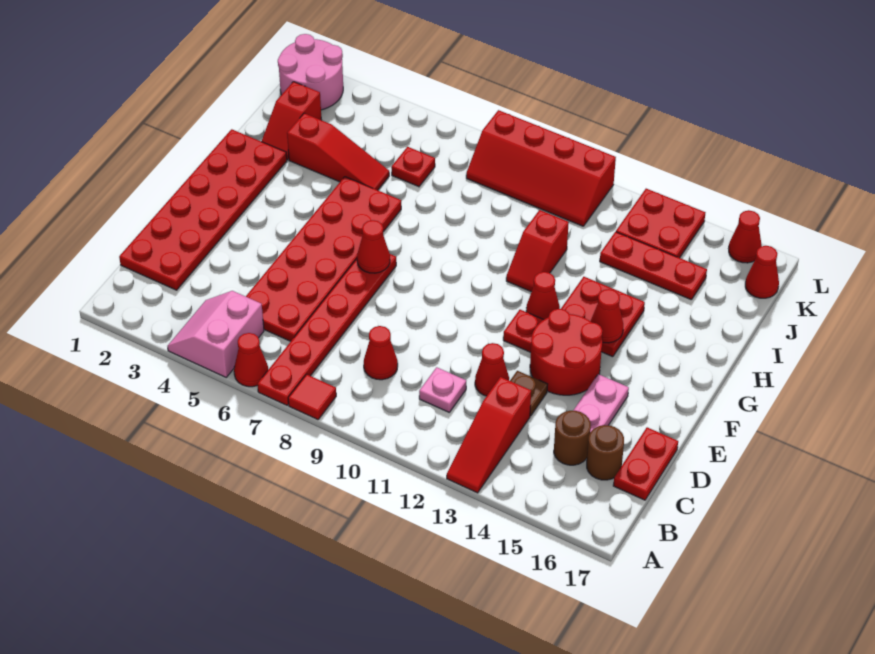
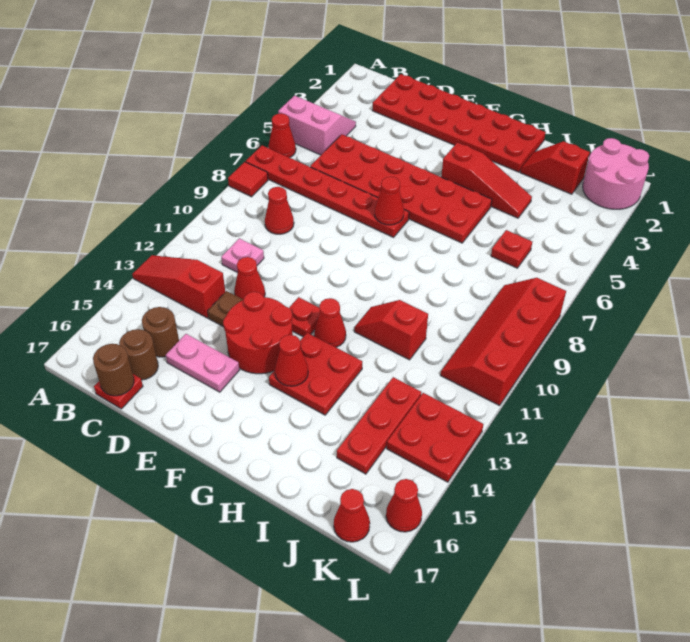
red plate C17:D17 level 1 -> red plate C17 level 1
none -> brown round brick C17 level 2
red slope I3:I5 level 1 top 3 -> red slope G4:I4 level 1 top G

